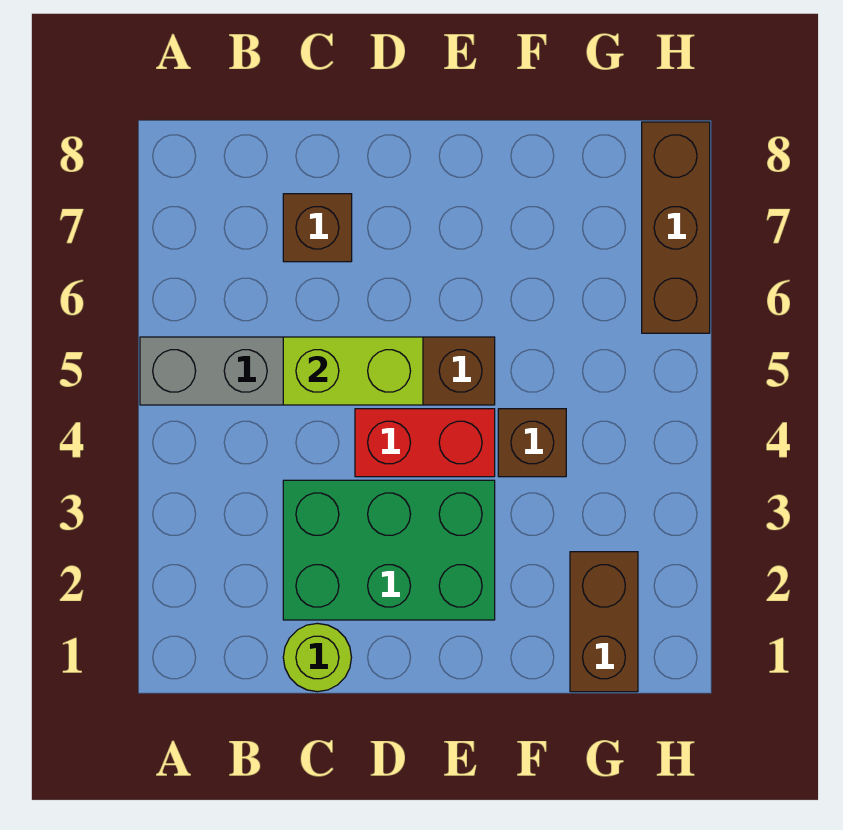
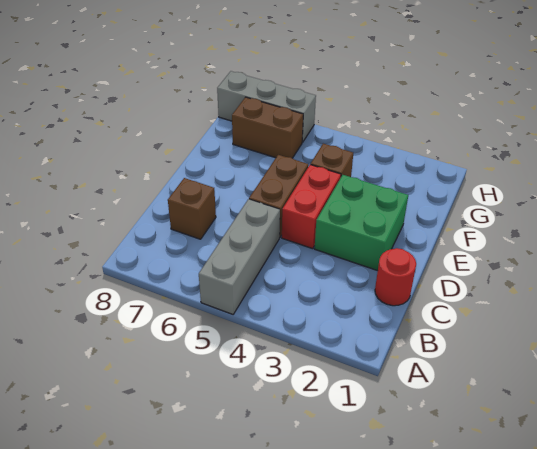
lime round brick C1 level 1 -> red round brick C1 level 1
green brick C2:E3 level 1 -> green brick D2:E3 level 1
lime brick C5:D5 level 2 -> none
brown brick G1:G2 level 1 -> brown brick G6:G7 level 1
brown brick H6:H8 level 1 -> grey brick H6:H8 level 1

